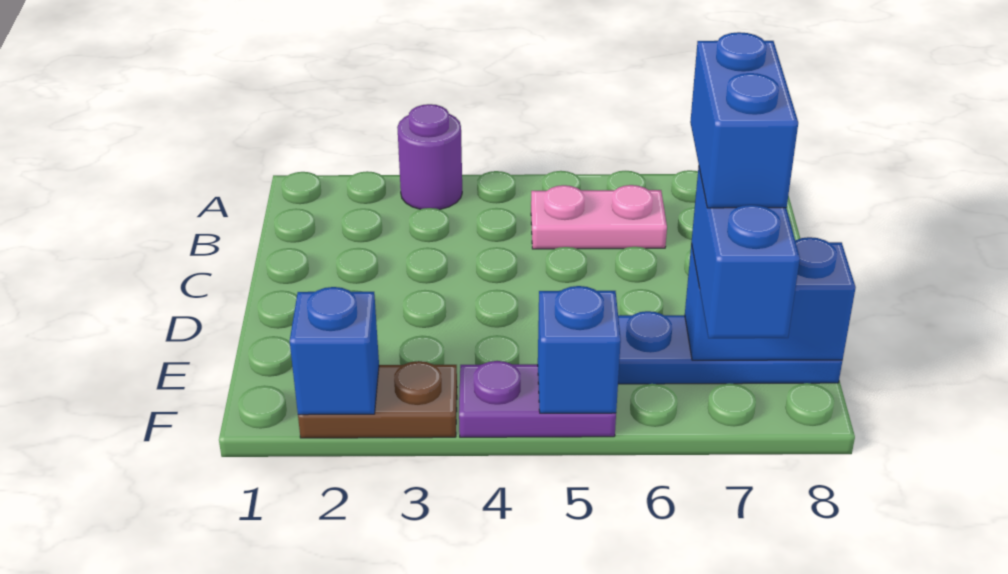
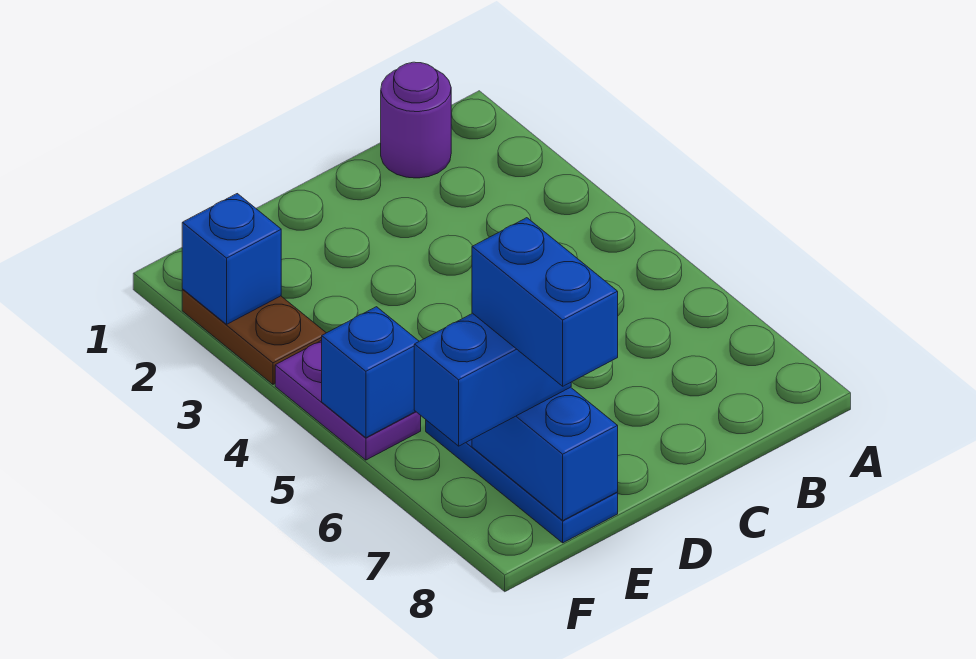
purple round brick A3 level 1 -> purple round brick B1 level 1
pink plate B5:B6 level 1 -> none
blue brick D7:E7 level 4 -> blue brick E7:E8 level 4

